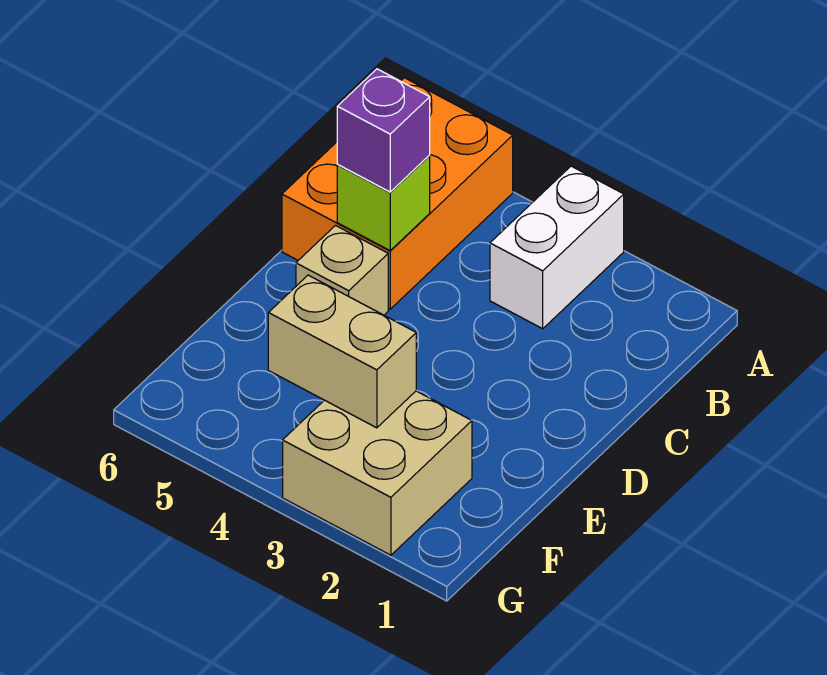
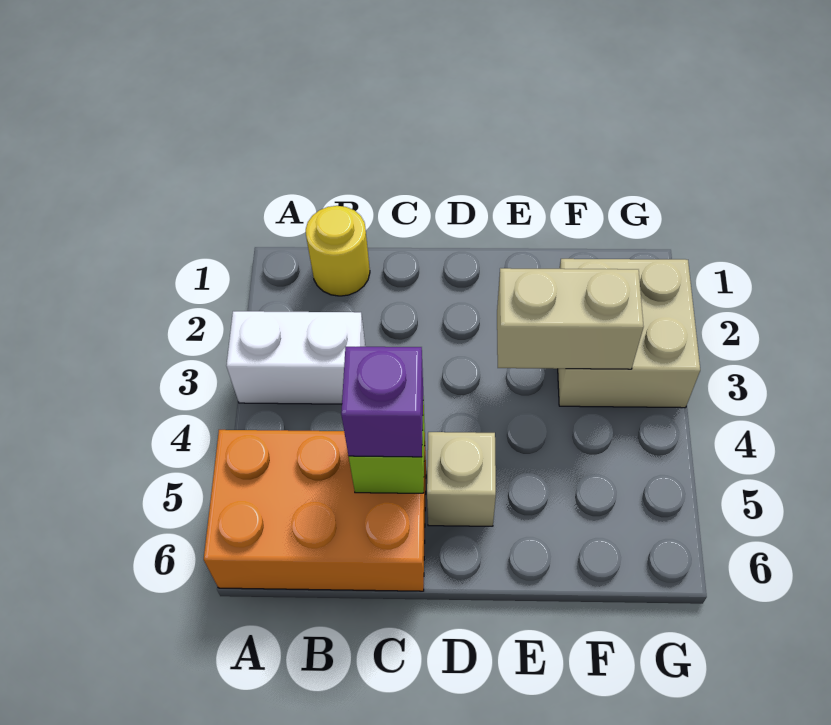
none -> yellow round brick B1 level 1
tan brick F3:F4 level 2 -> tan brick E3:F3 level 2

